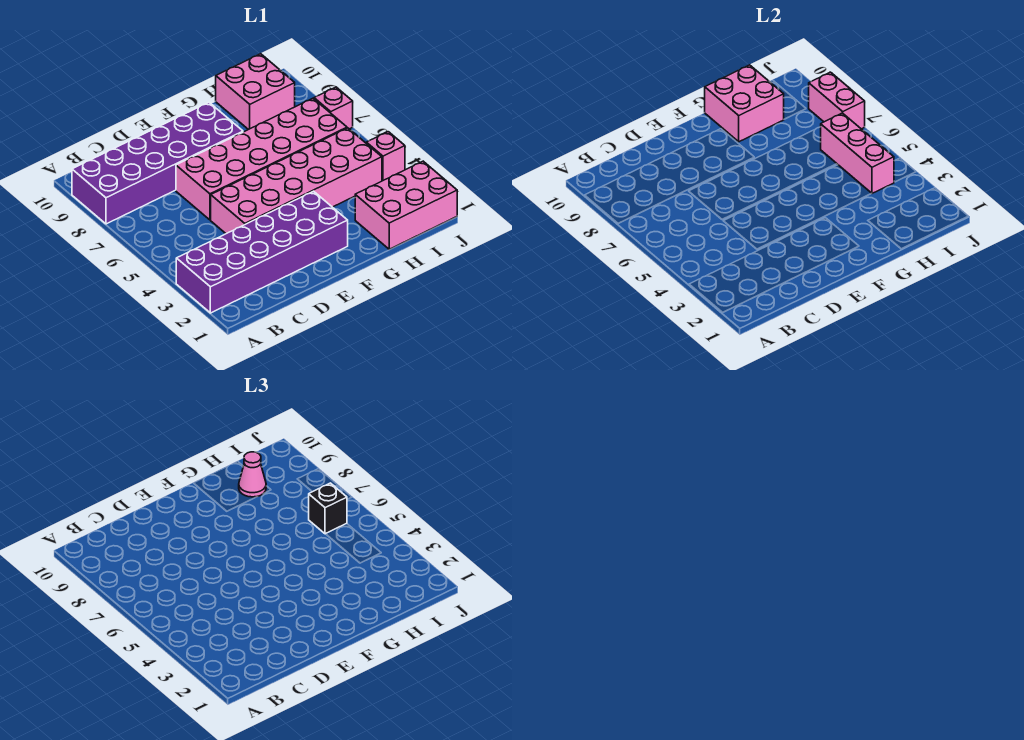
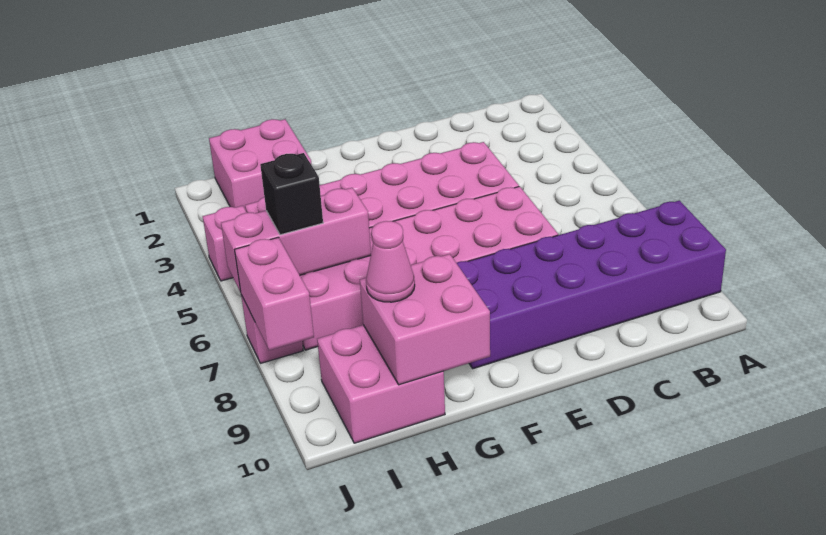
purple brick A2:F3 level 1 -> none
pink brick H1:J2 level 1 -> pink brick H1:I2 level 1
pink brick I4:I6 level 2 -> pink brick H6:J6 level 2

